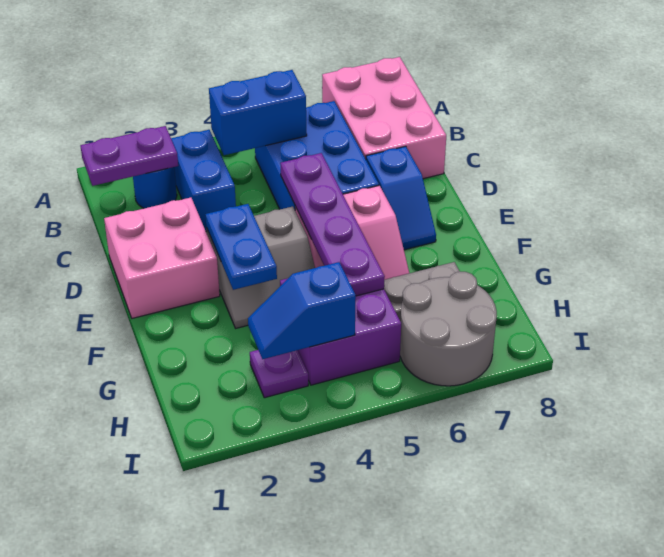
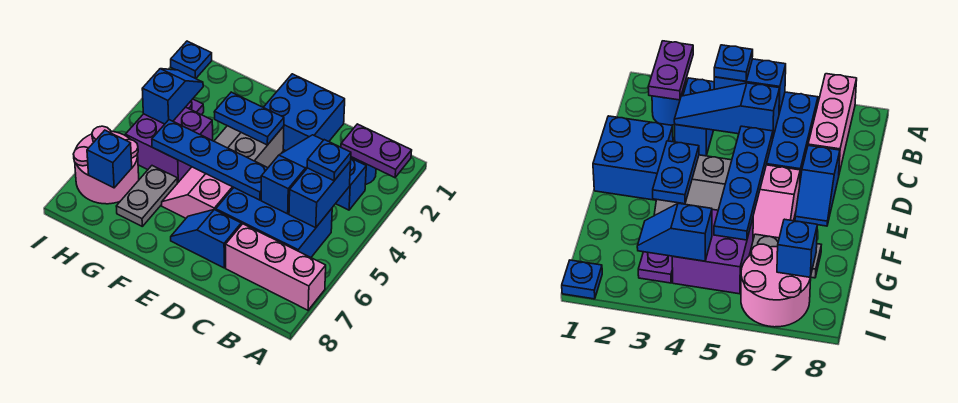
pink brick A7:C8 level 1 -> pink brick A7:C7 level 1
purple plate B1:B2 level 2 -> purple plate A2:B2 level 2
none -> blue plate B4 level 3
none -> blue slope C3:C5 level 2 top 5
pink brick D1:E2 level 1 -> blue brick D1:E2 level 1
purple plate D5:G5 level 2 -> blue plate D5:G5 level 2
grey round brick H6:I7 level 1 -> pink round brick H6:I7 level 1
none -> blue brick H7 level 2
none -> blue plate I1 level 1

